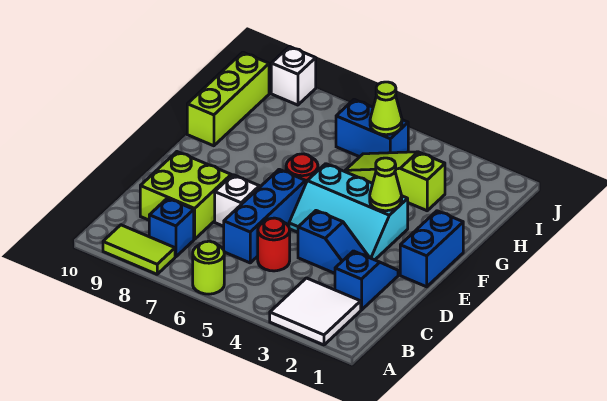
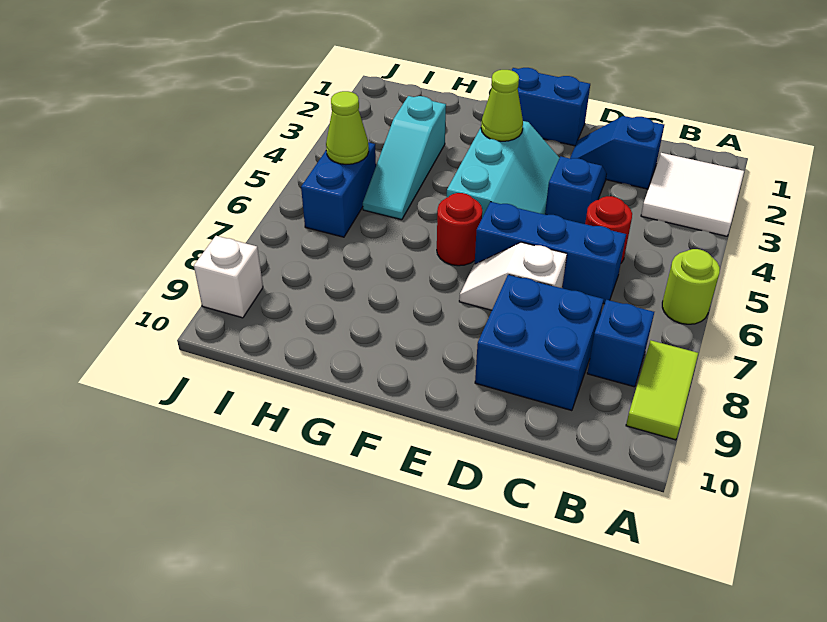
lime brick C8:D9 level 1 -> blue brick C8:D9 level 1
lime brick G10:I10 level 1 -> none
lime slope H3:H5 level 1 top 3 -> cyan slope H3:H5 level 1 top 3

